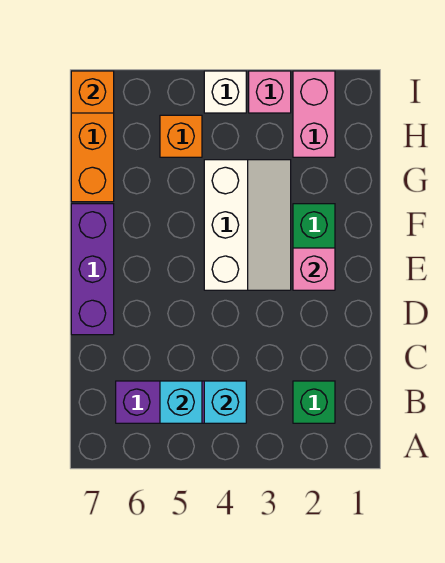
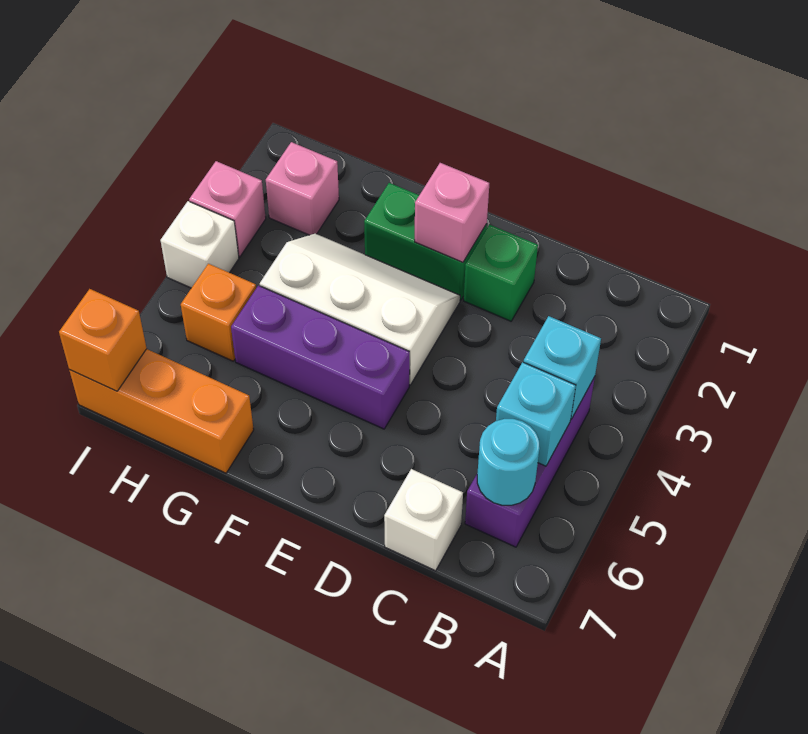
green brick B2 level 1 -> green brick D2 level 1
none -> cyan round brick B6 level 2
none -> white brick C7 level 1
purple brick D7:F7 level 1 -> purple brick E5:G5 level 1
pink brick H2:I2 level 1 -> pink brick H2 level 1

